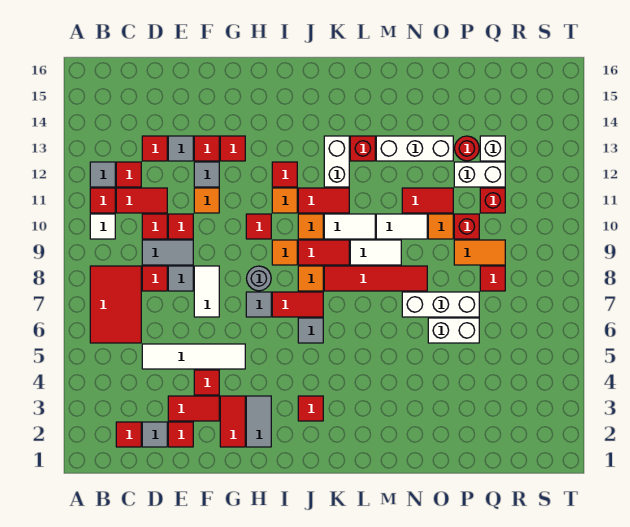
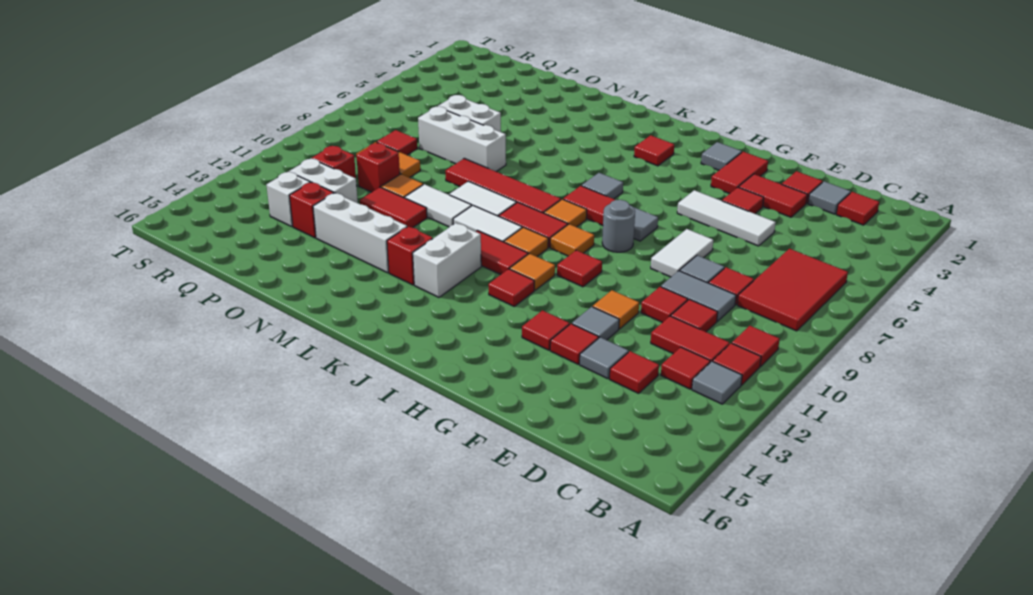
white tile B10 level 1 -> red tile B10 level 1
white tile D5:G5 level 1 -> white tile E5:G5 level 1
grey tile H2:H3 level 1 -> grey tile H2 level 1
red round brick P13 level 1 -> red brick P13 level 1

